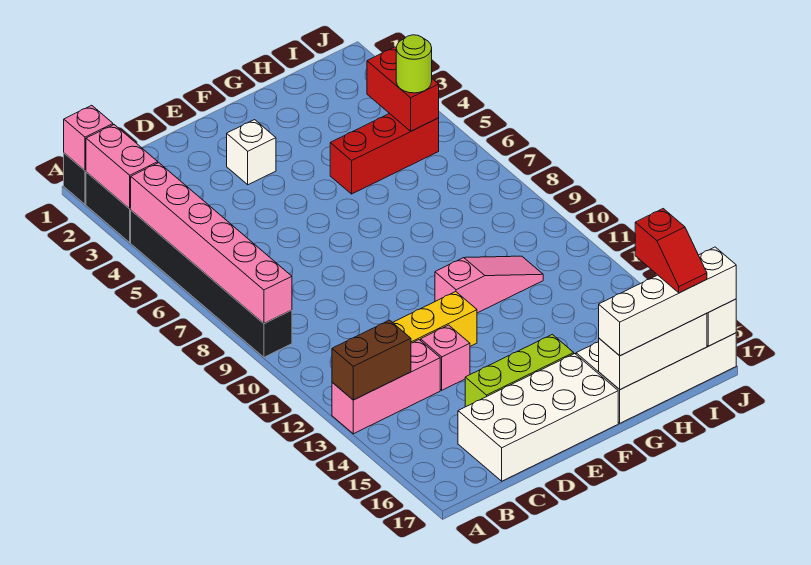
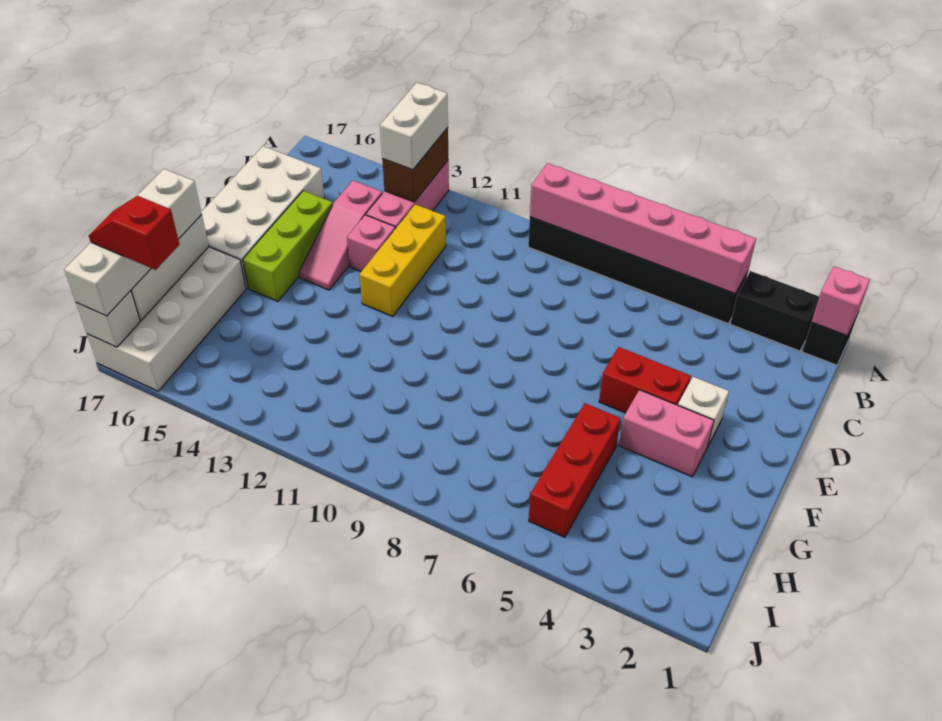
pink brick A2:A3 level 2 -> pink brick F3:F4 level 1
none -> white brick A13:B13 level 3
pink slope F11:H11 level 1 top F -> pink slope C14:E14 level 1 top C
red brick I4:I5 level 2 -> red brick E4:E5 level 1
lime round brick I5 level 3 -> none

